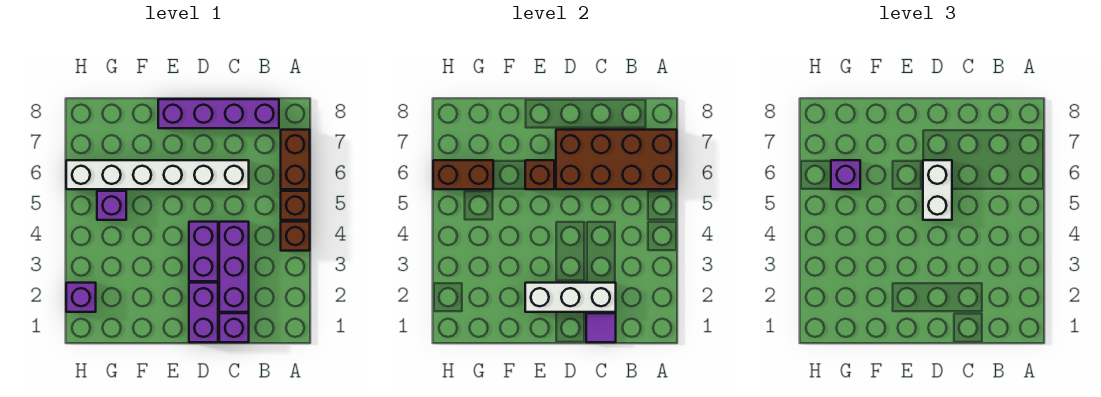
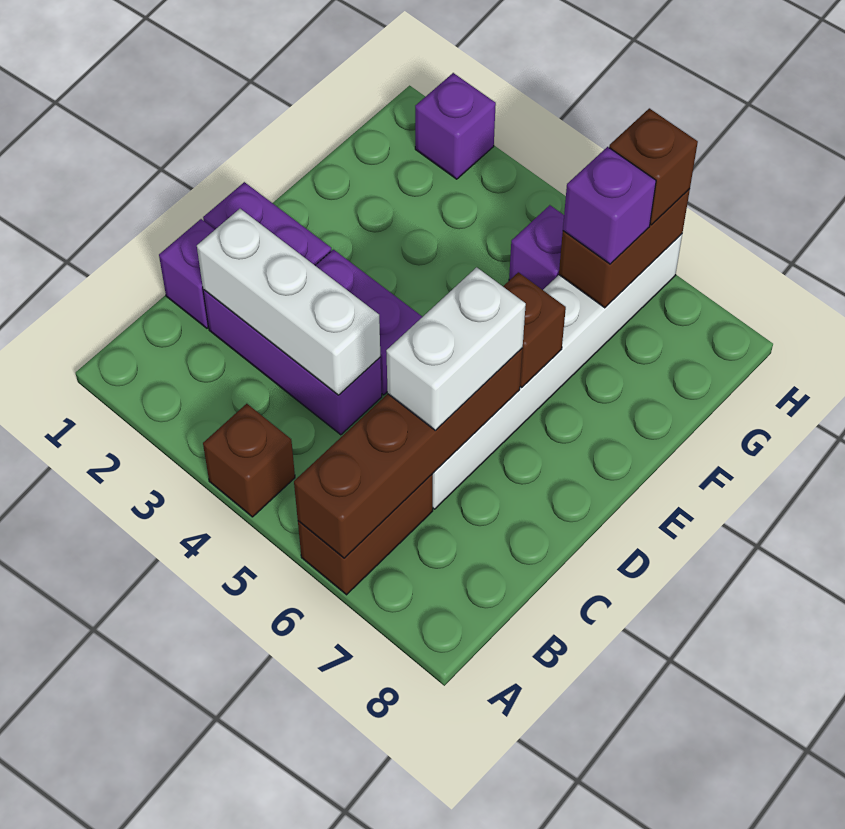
brown brick A5 level 1 -> brown brick H6 level 3
brown brick A6:A7 level 1 -> brown brick A6:B6 level 1
brown brick A6:D7 level 2 -> brown brick A6:D6 level 2
purple brick B8:E8 level 1 -> none
purple tile C1 level 2 -> none
white brick C2:E2 level 2 -> white brick C2:C4 level 2
white brick D5:D6 level 3 -> white brick C6:D6 level 3

